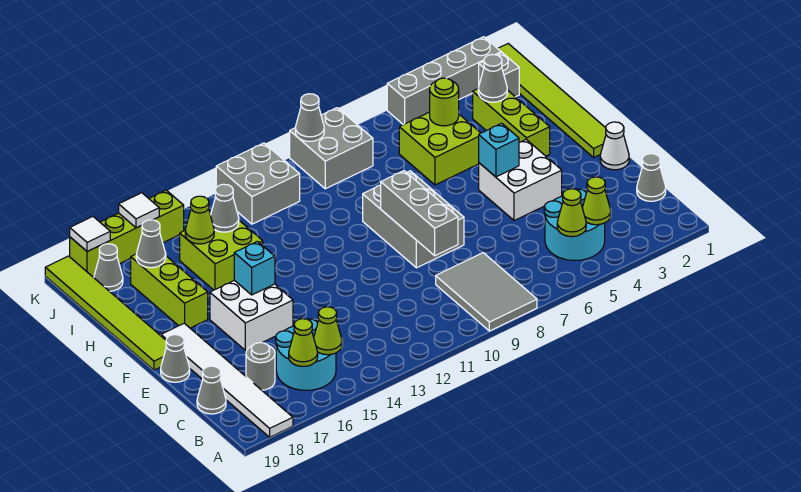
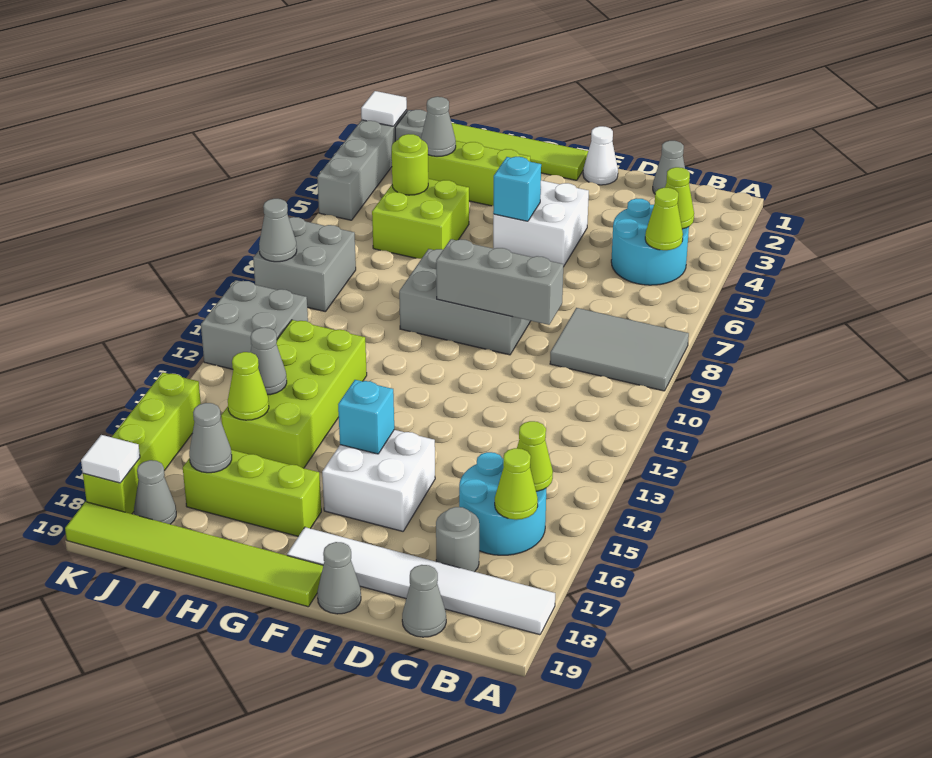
lime brick H14:I15 level 1 -> lime brick H12:I15 level 1
white tile K16 level 2 -> white tile K2 level 2

